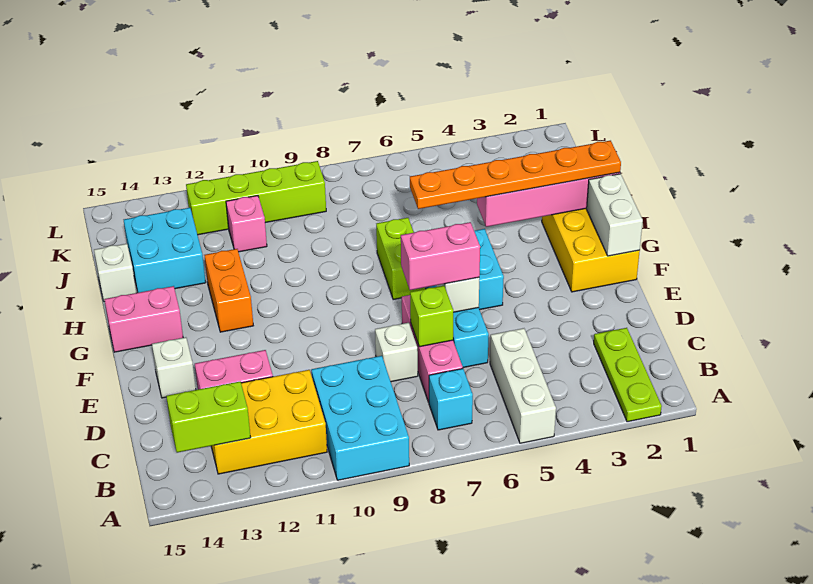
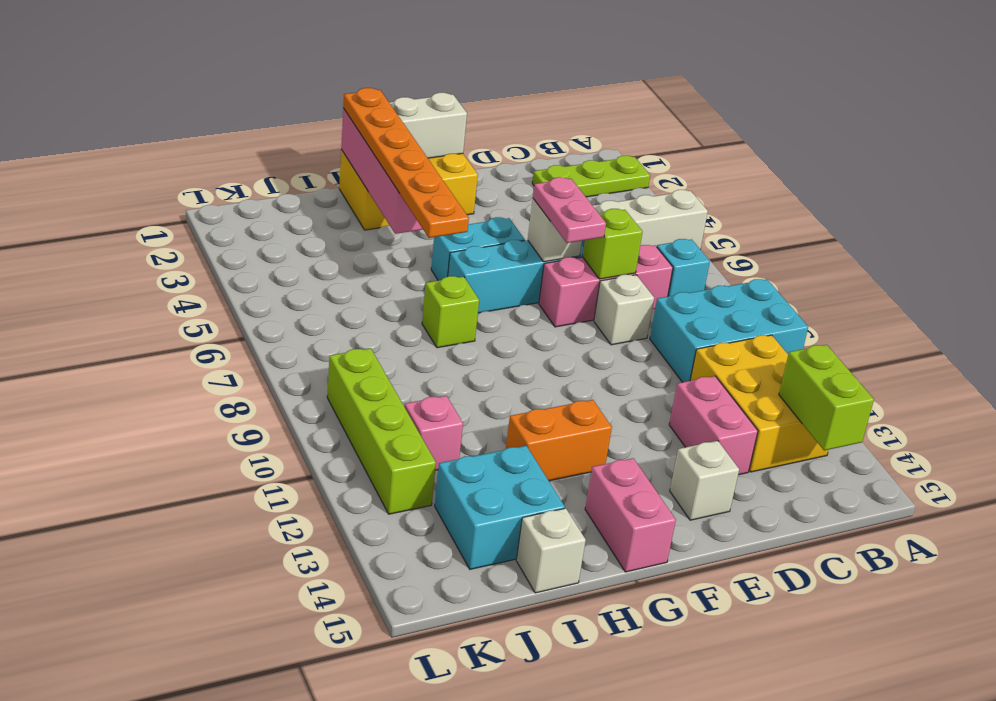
pink brick E6:E7 level 3 -> pink plate E6:E7 level 3
lime brick G7:H7 level 1 -> lime brick H7 level 1

